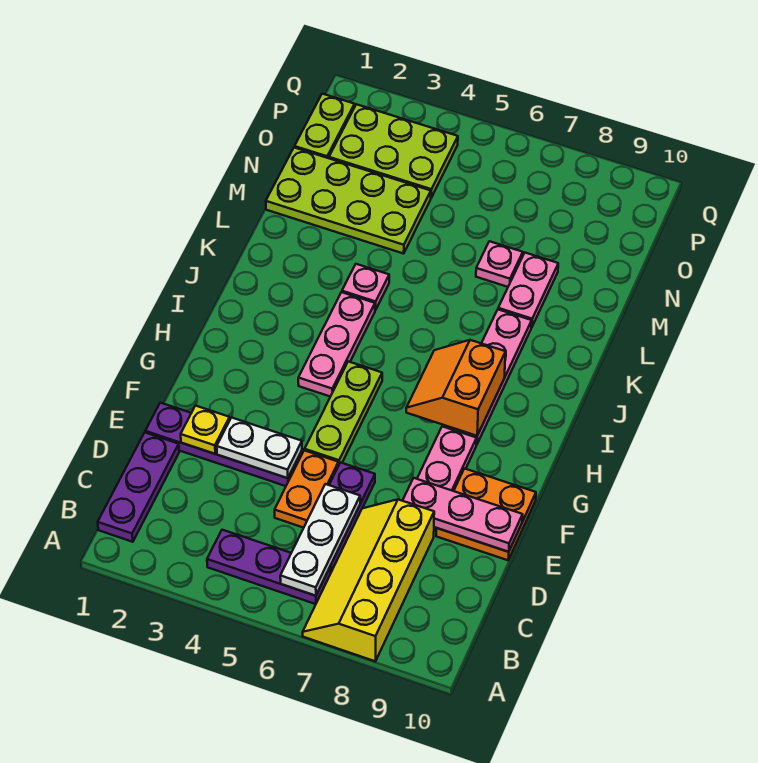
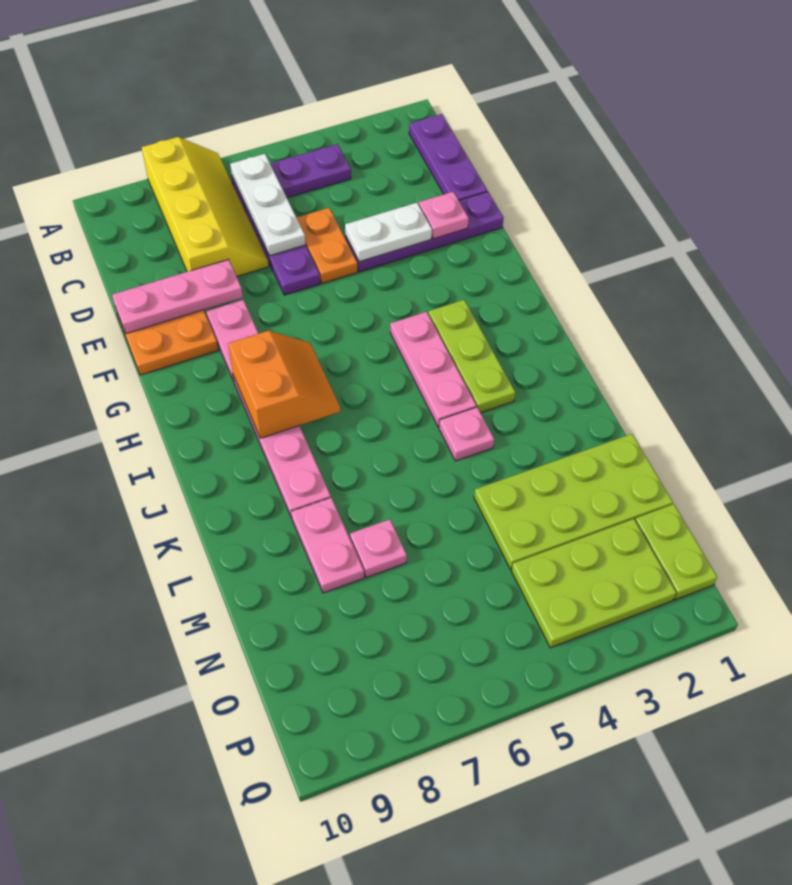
yellow plate E2 level 2 -> pink plate E2 level 2
lime plate F5:H5 level 1 -> lime plate H3:J3 level 1

